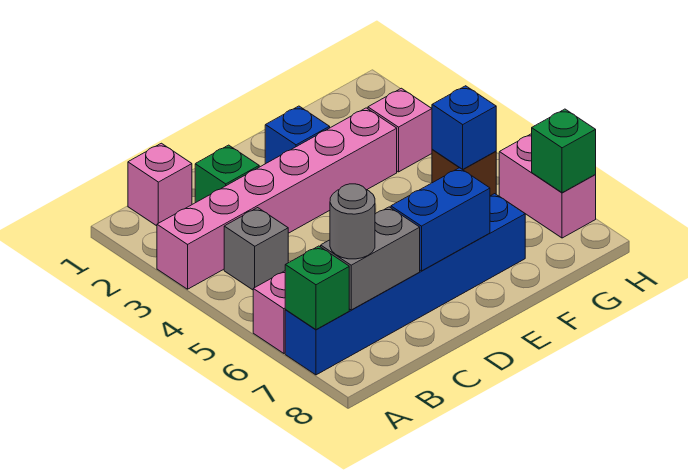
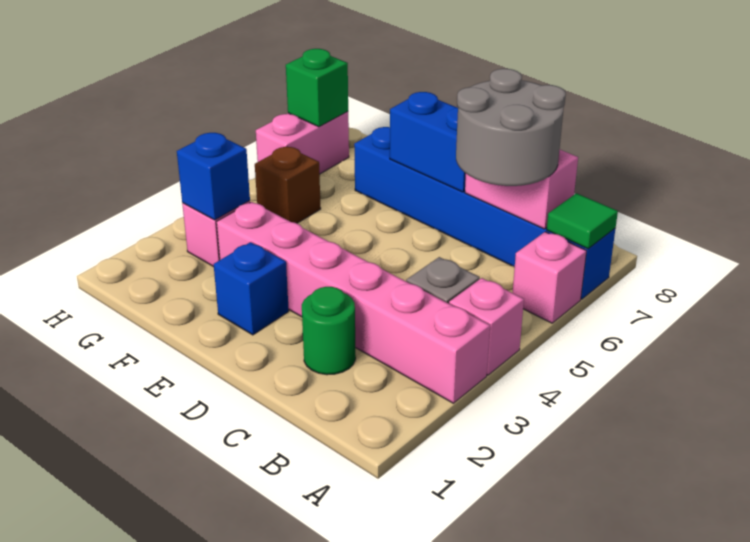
green brick A7 level 2 -> green tile A7 level 2
pink brick B1 level 1 -> pink brick A4 level 1
grey brick B7:C7 level 2 -> pink brick B7:C7 level 2
grey round brick B7 level 3 -> grey round brick B6:C7 level 3
green brick C2 level 1 -> green round brick C2 level 1
blue brick G5 level 2 -> blue brick G3 level 2

